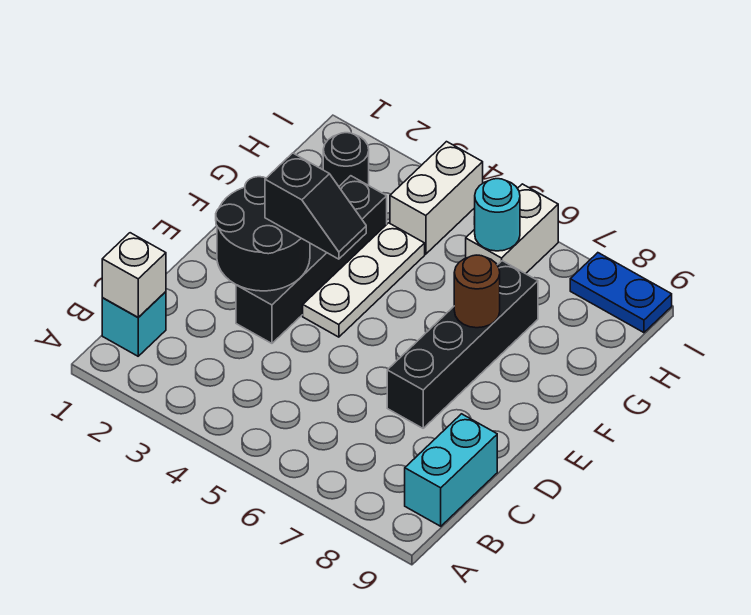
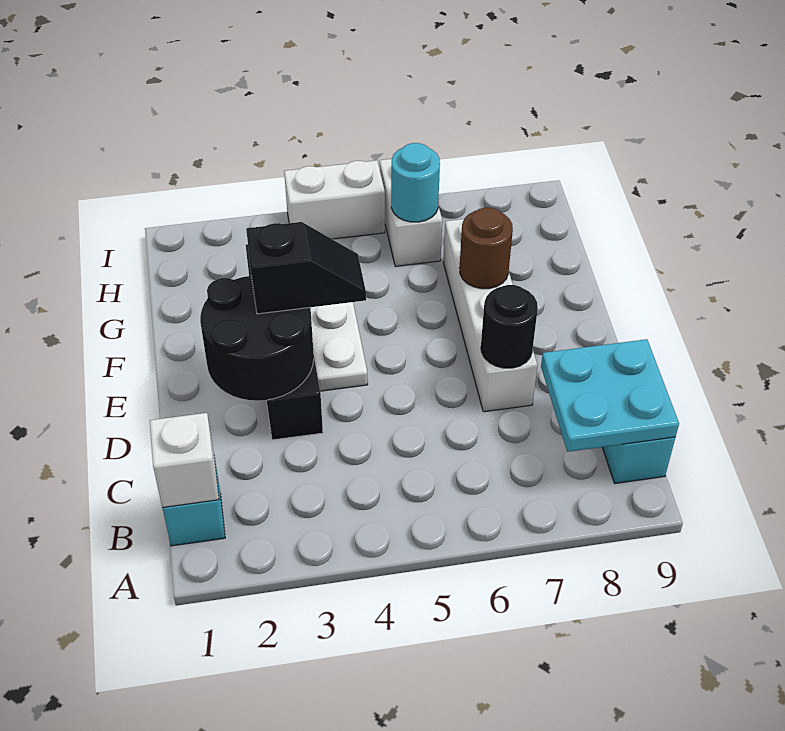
none -> cyan plate B8:C9 level 2
black brick D7:G7 level 1 -> white brick D7:G7 level 1
black round brick H2 level 1 -> black round brick D7 level 2
white brick H4:I4 level 1 -> white brick I4:I5 level 1
blue plate I8:I9 level 1 -> none

